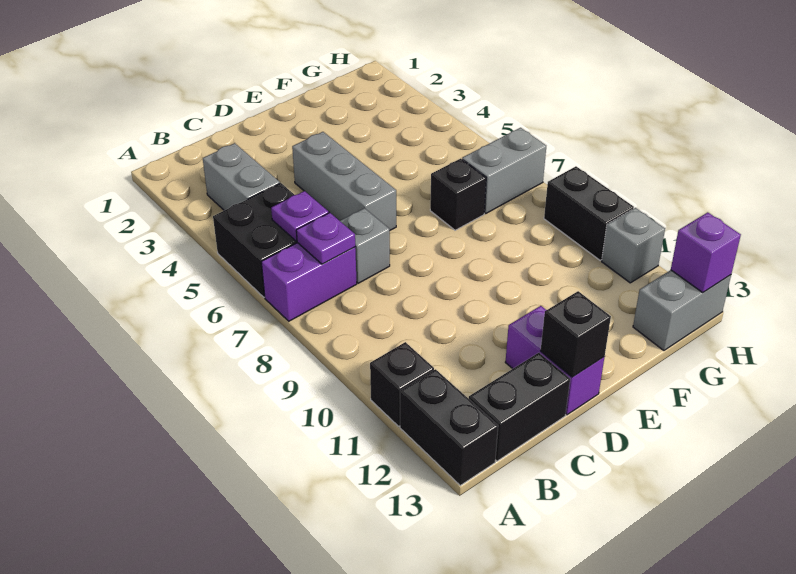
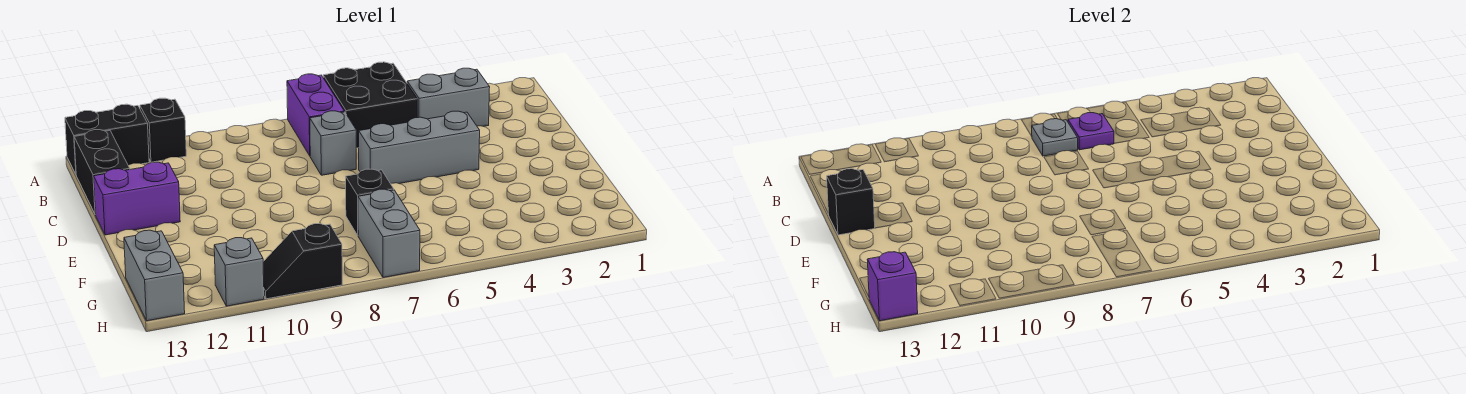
purple plate B7 level 2 -> grey plate B7 level 2
black brick H9:H10 level 1 -> black slope H9:H10 level 1 top 9

